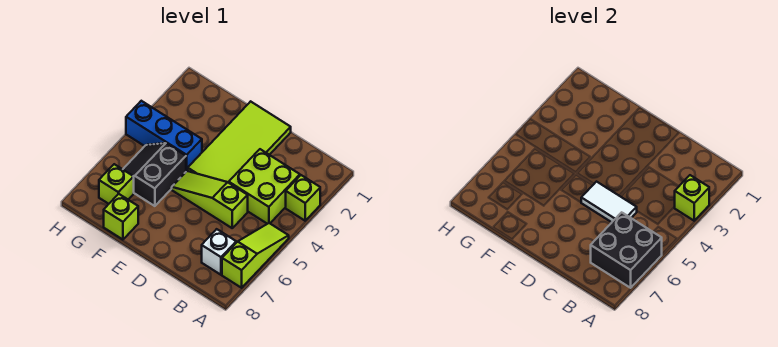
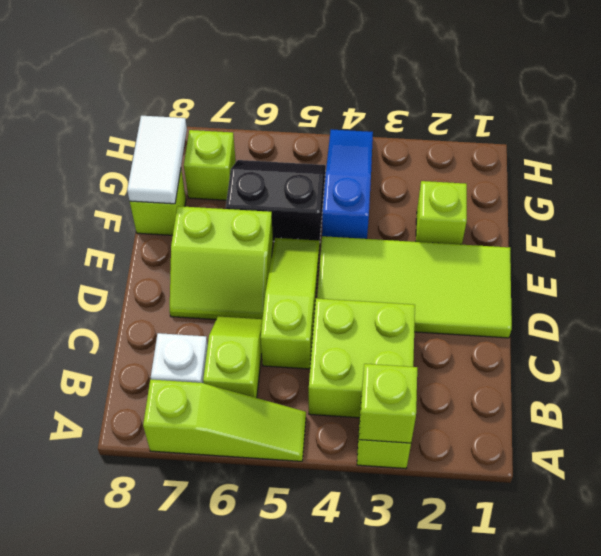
black brick A6:B7 level 2 -> none
none -> lime slope B6:C6 level 1 top B
white tile C5:D5 level 2 -> white tile F8:G8 level 2
none -> lime slope D6:E7 level 1 top E
none -> lime brick F2 level 1
blue brick F4:H4 level 1 -> blue slope F4:H4 level 1 top F

